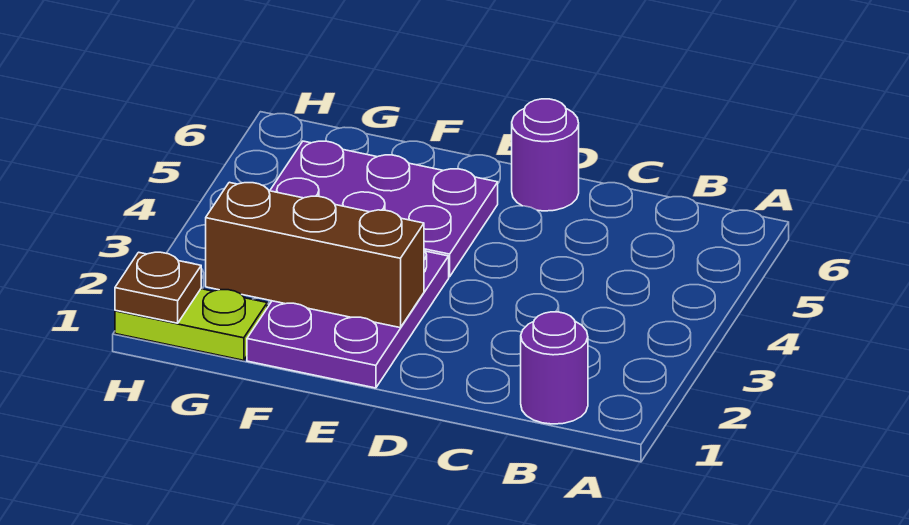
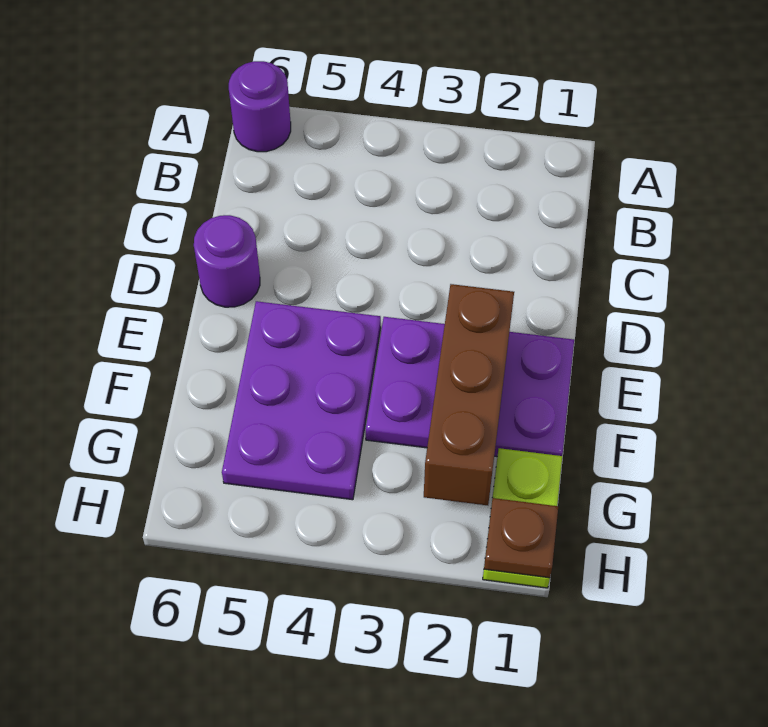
purple round brick B1 level 1 -> purple round brick A6 level 1

